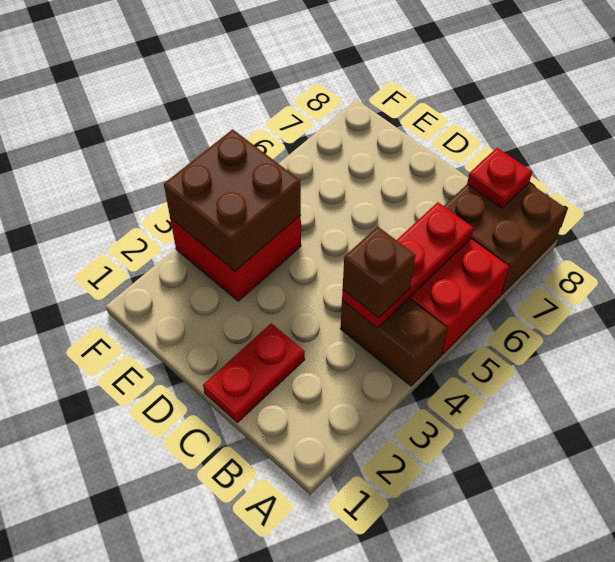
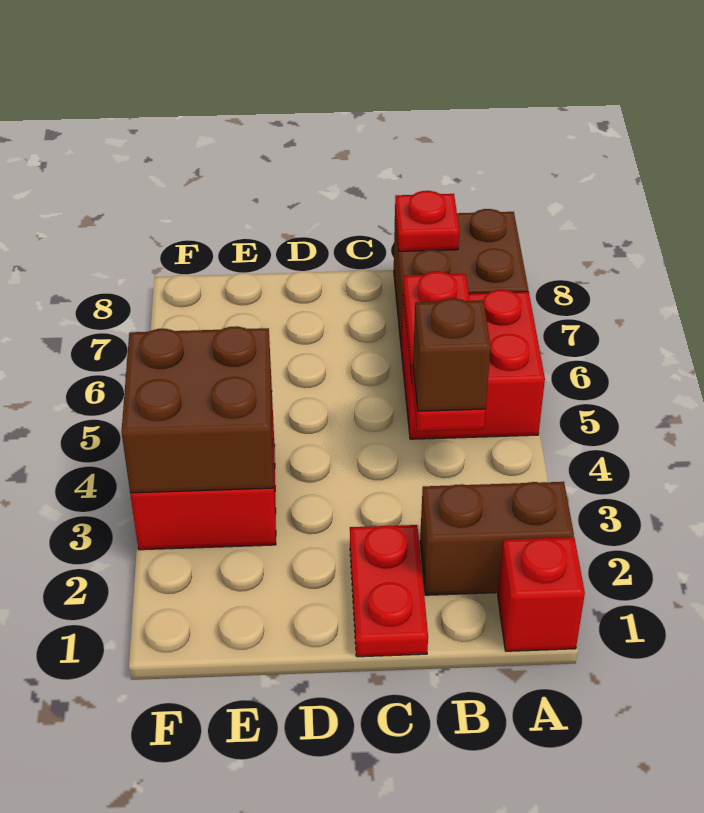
none -> red brick A1 level 1
brown brick A4:B4 level 1 -> brown brick A2:B2 level 1

